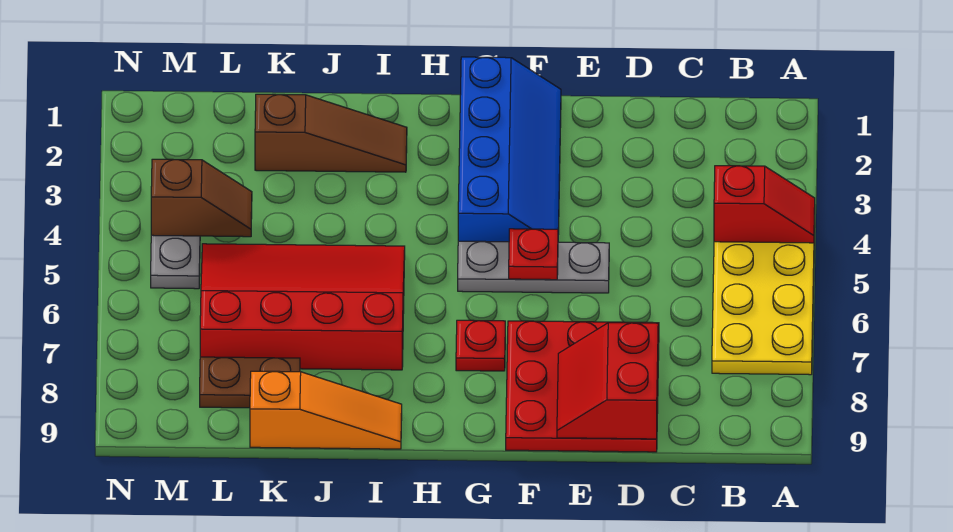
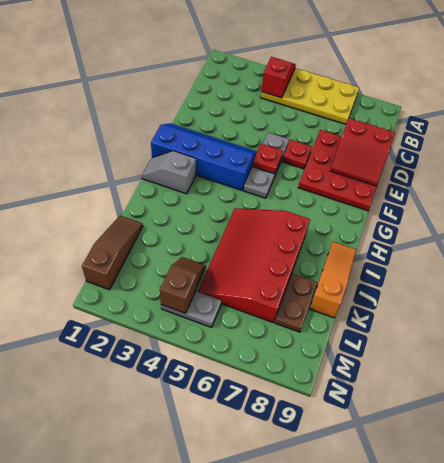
red plate G7 level 1 -> red plate E6 level 1
none -> grey slope H1:H2 level 1 top 2
brown slope I2:K2 level 1 top K -> brown slope K1:M1 level 1 top M

